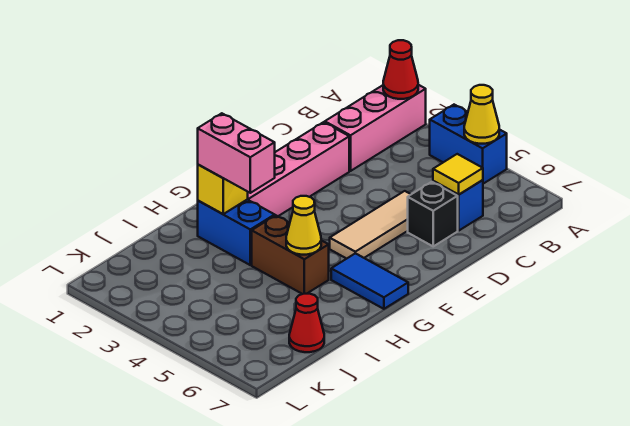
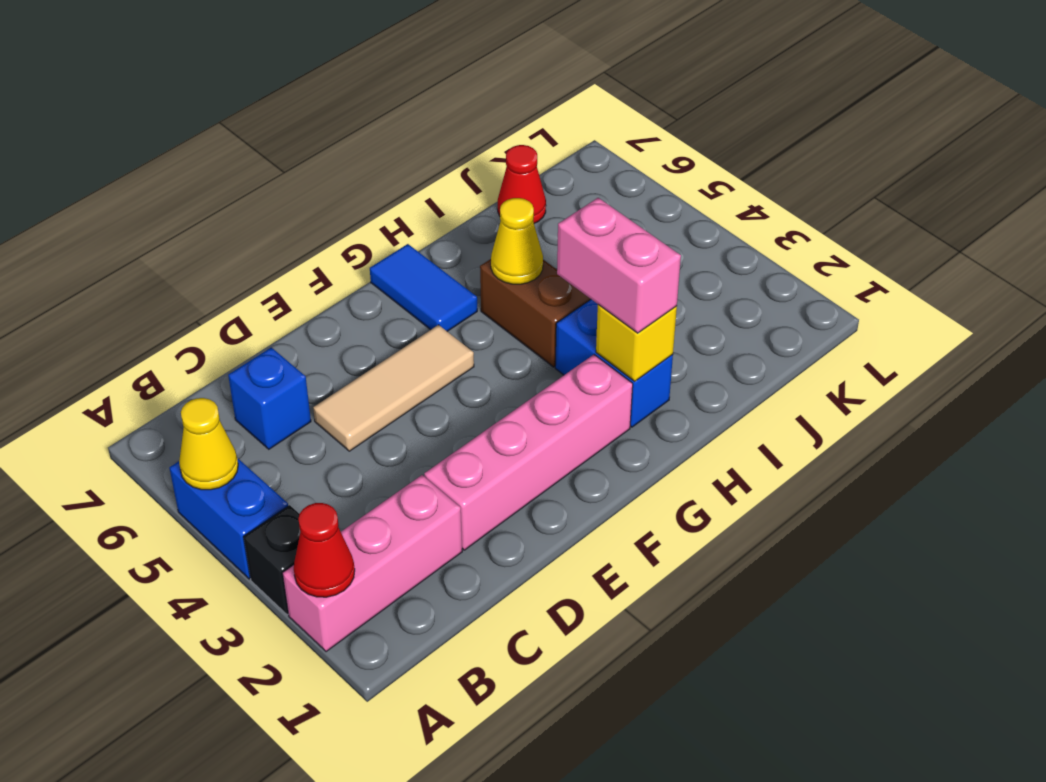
yellow tile C6 level 2 -> none
black brick D6 level 1 -> black brick A3 level 1

